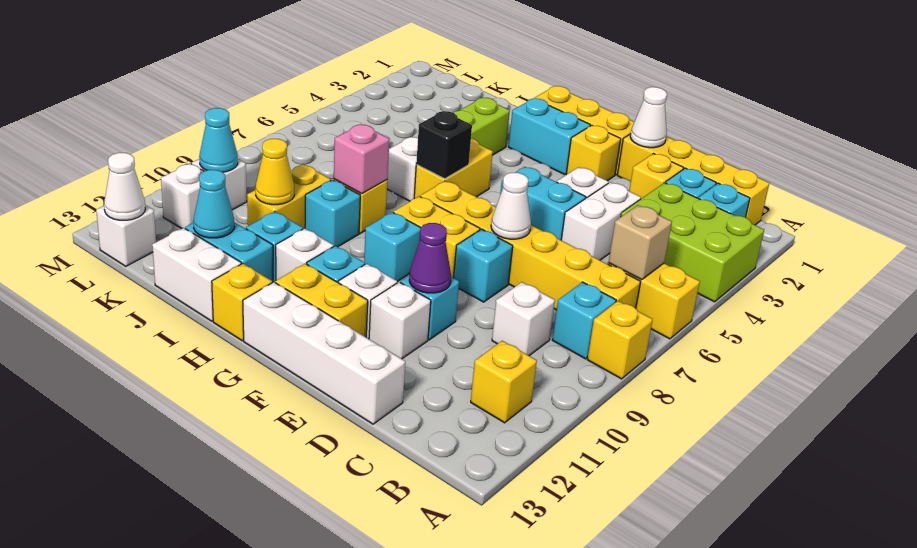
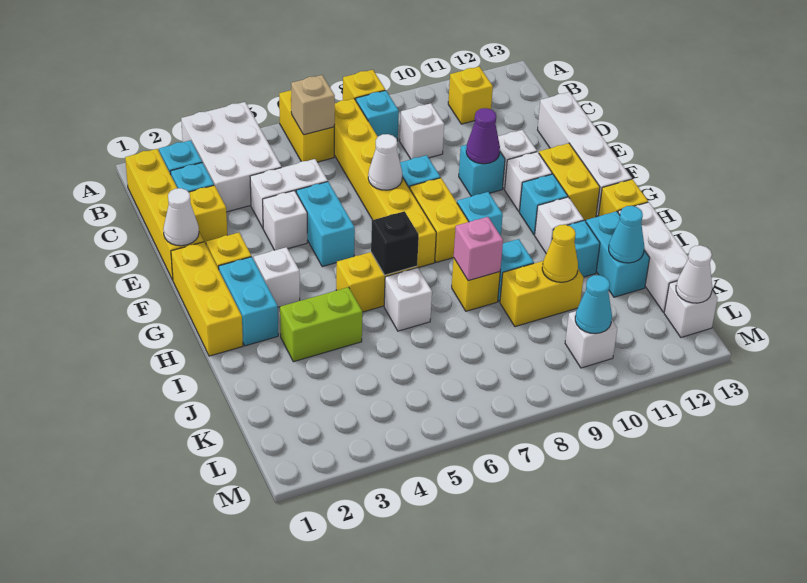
lime brick A3:C4 level 1 -> white brick A3:C4 level 1
white brick I13:J13 level 1 -> white brick I13:K13 level 1
white brick L11 level 1 -> white brick G3 level 1

